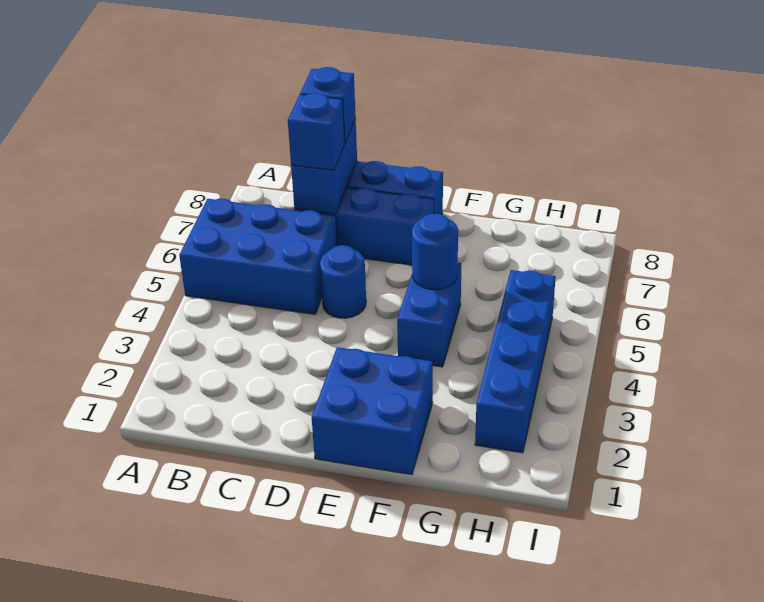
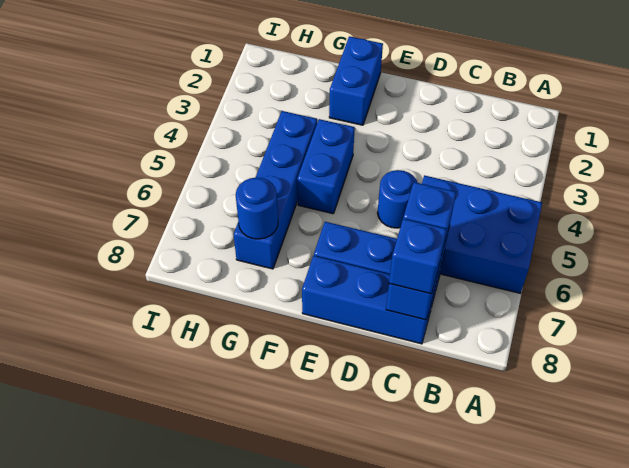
blue brick E1:F2 level 1 -> blue brick F1:F2 level 1
blue round brick F5 level 2 -> blue round brick G7 level 2
blue brick H2:H5 level 1 -> blue brick G4:G7 level 1

